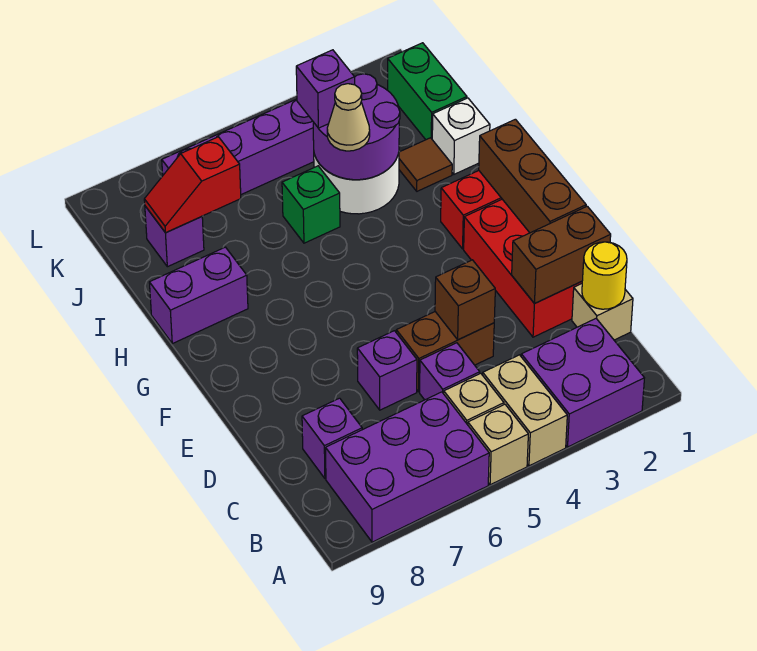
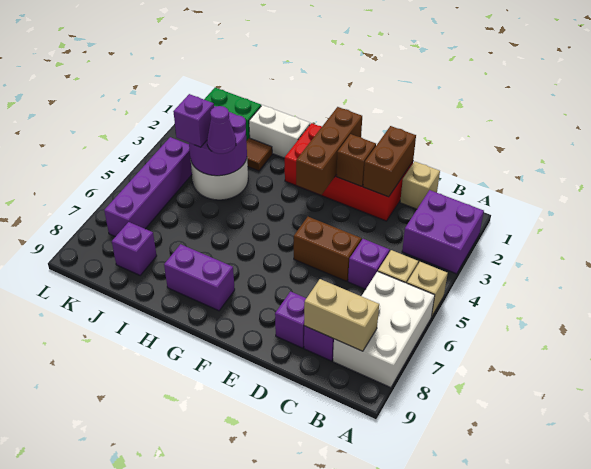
tan brick A4:B4 level 1 -> tan brick B8:C8 level 2
purple brick A6:B8 level 1 -> white brick A6:B8 level 1
yellow round brick C1 level 2 -> none
brown brick D4:D5 level 1 -> brown brick D5:E5 level 1
brown brick D4 level 2 -> brown brick E2 level 2
purple brick D6 level 1 -> purple brick D8 level 1
brown brick E1:G1 level 2 -> brown brick F1:F3 level 2
purple brick H8:H9 level 1 -> purple brick G8:H8 level 1
white brick I1 level 1 -> white brick H1:I1 level 1
tan cone I4 level 3 -> purple cone I4 level 3
green brick I5 level 1 -> none
red slope J7:J8 level 2 top 7 -> none

